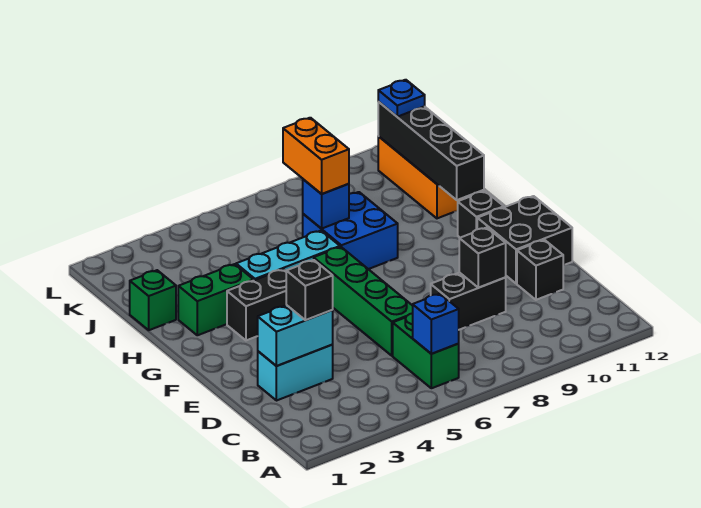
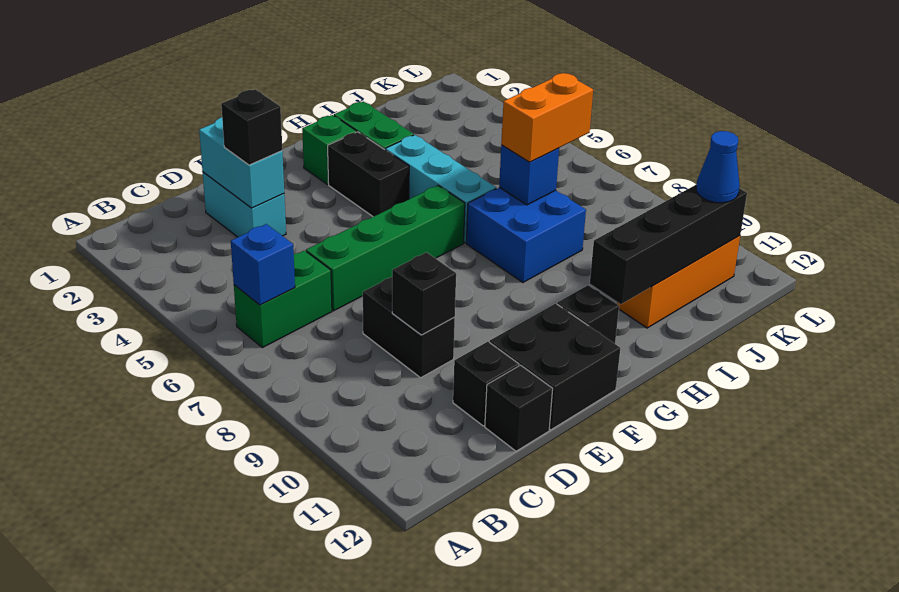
none -> black brick D12 level 1
green brick I1 level 1 -> green brick G2 level 1
blue plate K11 level 3 -> blue cone K11 level 3

